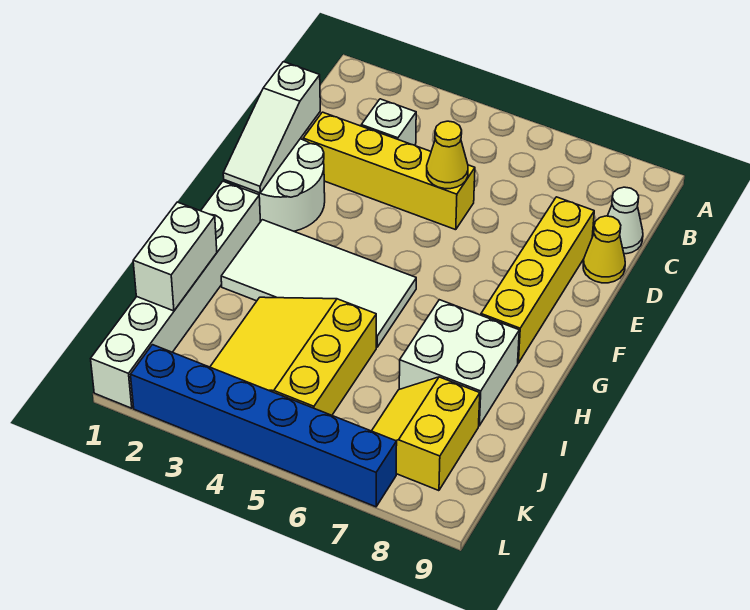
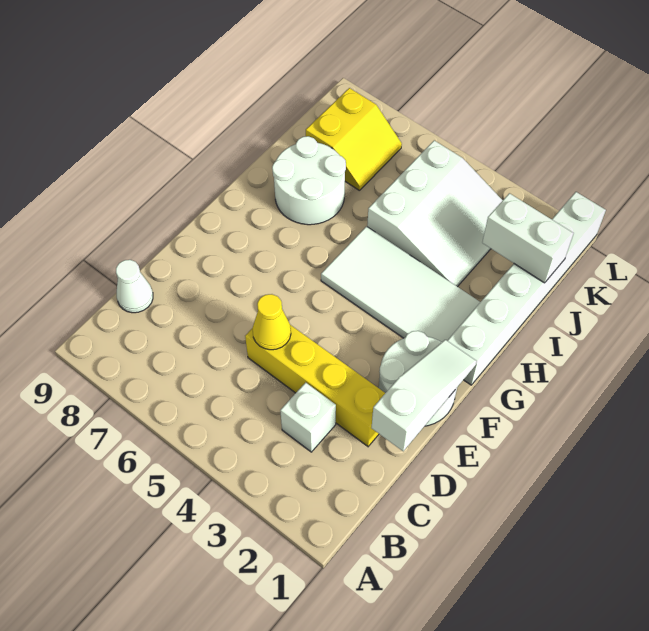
yellow brick D8:G8 level 1 -> none
yellow cone D9 level 1 -> none
white brick H7:I8 level 1 -> white round brick H7:I8 level 1
white brick I1:J1 level 2 -> white brick J1:J2 level 2
yellow slope I3:K5 level 1 top 5 -> white slope I3:K5 level 1 top 5
blue brick L2:L7 level 1 -> none

